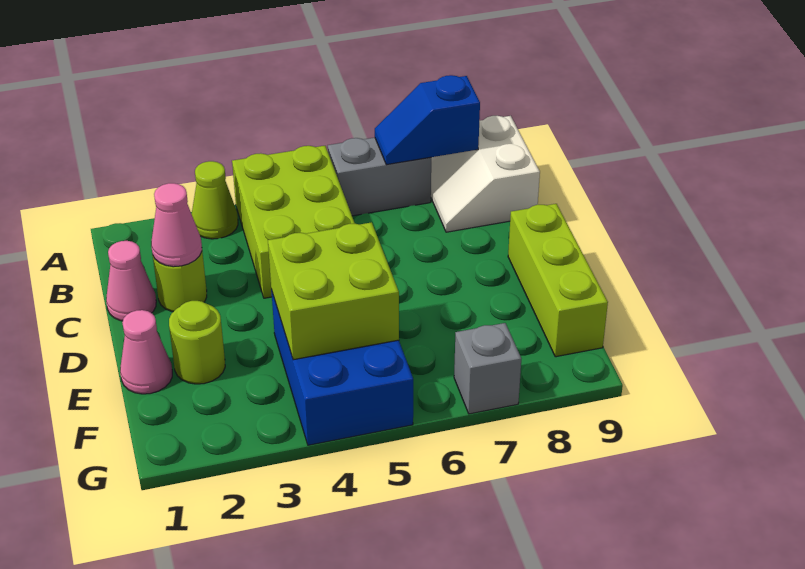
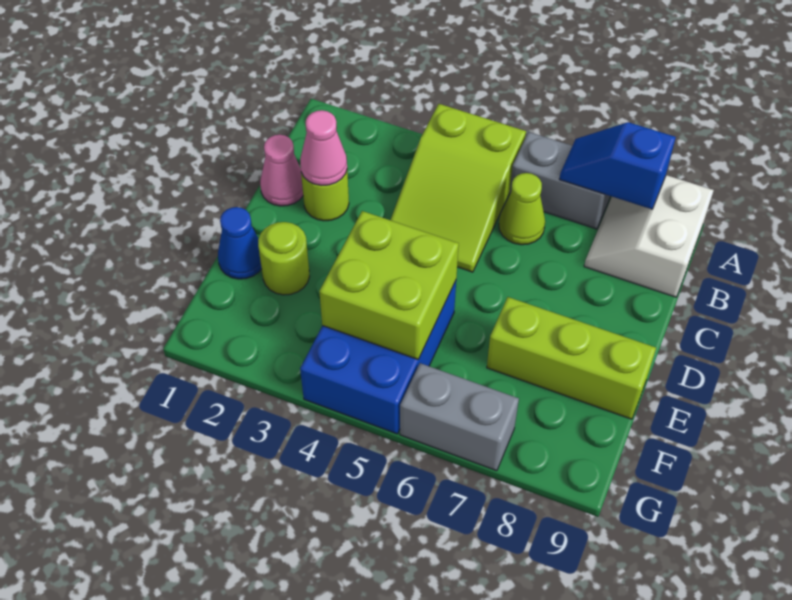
lime cone A3 level 1 -> lime cone B6 level 1
lime brick A4:C5 level 1 -> lime slope A4:C5 level 1 top A
lime brick D9:F9 level 1 -> lime brick E7:E9 level 1
pink cone E1 level 1 -> blue cone E1 level 1
grey brick G7 level 1 -> grey brick G6:G7 level 1

